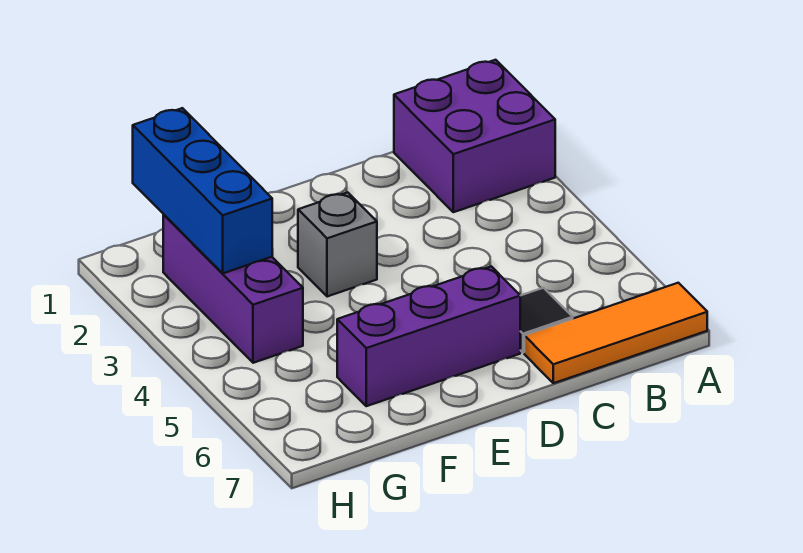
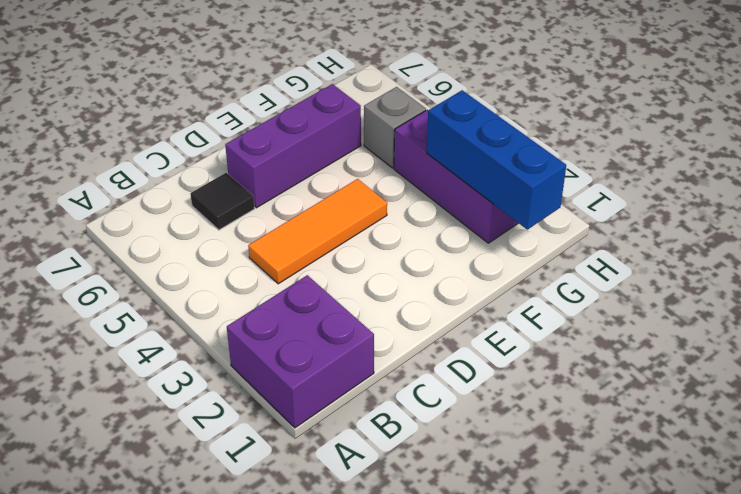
orange tile A7:C7 level 1 -> orange tile C4:E4 level 1
grey brick E3 level 1 -> grey brick G5 level 1

